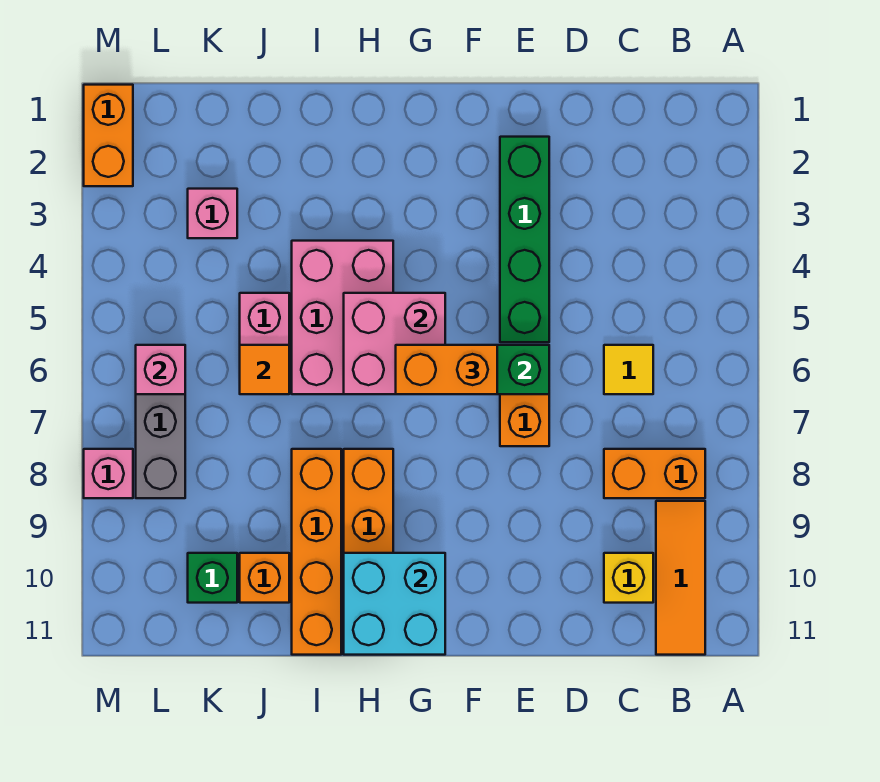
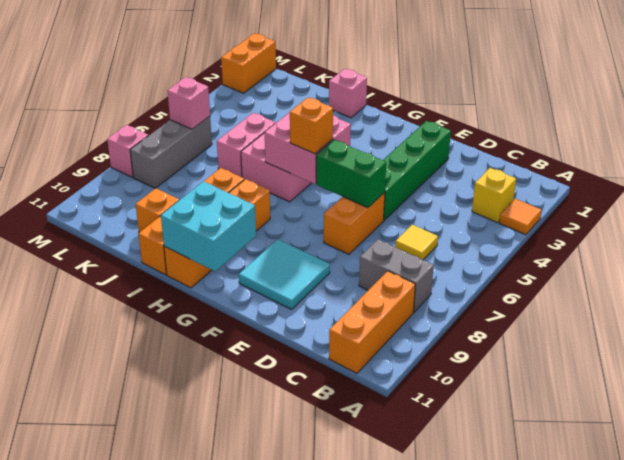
orange brick B8:C8 level 1 -> grey brick B8:C8 level 1
orange tile B9:B11 level 1 -> orange brick B9:B11 level 1
yellow brick C10 level 1 -> yellow brick B3 level 1
none -> cyan tile E9:F10 level 1
orange brick F6:G6 level 3 -> orange brick G6 level 3
orange tile J6 level 2 -> orange tile A3 level 1
pink brick K3 level 1 -> pink brick I1 level 1
green brick K10 level 1 -> none

